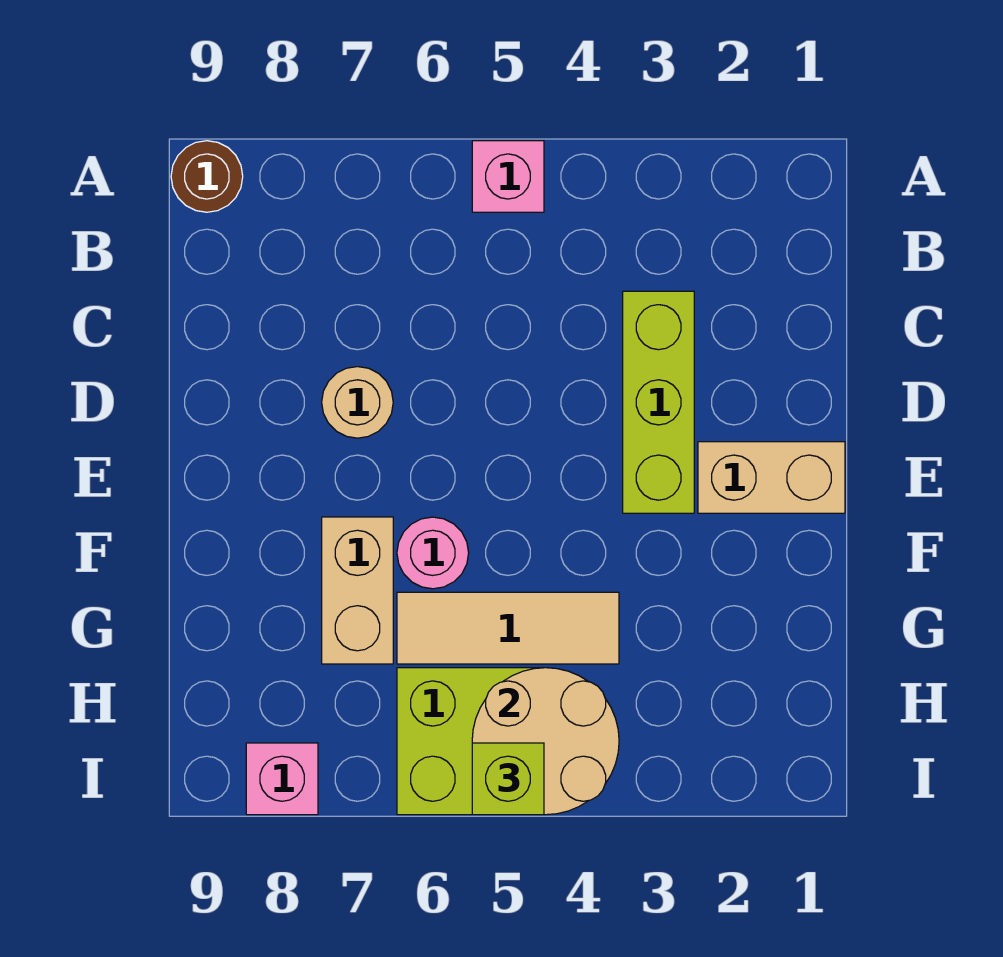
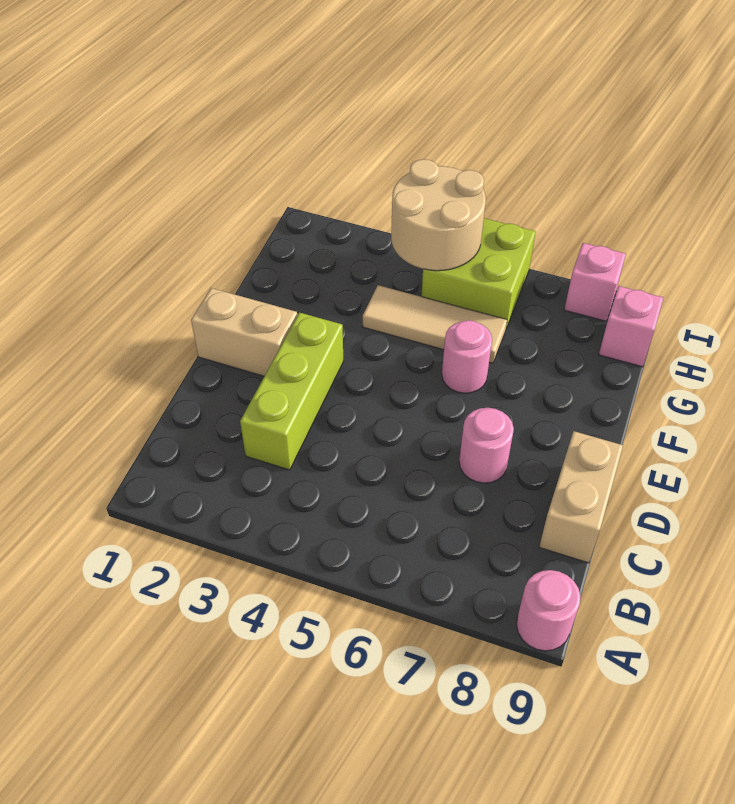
pink brick A5 level 1 -> pink brick H9 level 1
brown round brick A9 level 1 -> pink round brick A9 level 1
tan round brick D7 level 1 -> pink round brick D7 level 1
tan brick F7:G7 level 1 -> tan brick C9:D9 level 1
lime brick I5 level 3 -> none

